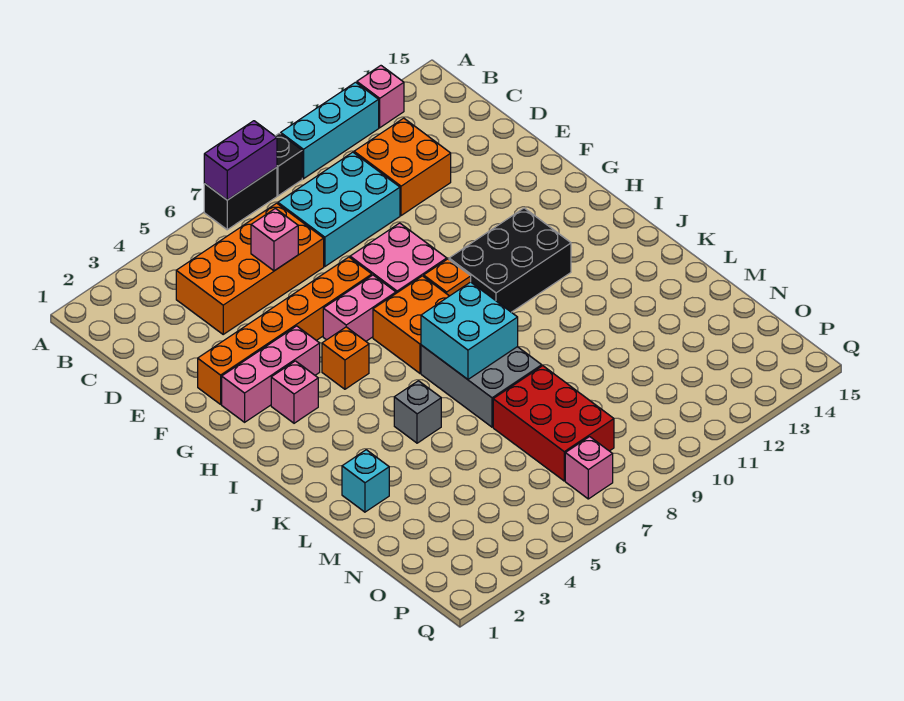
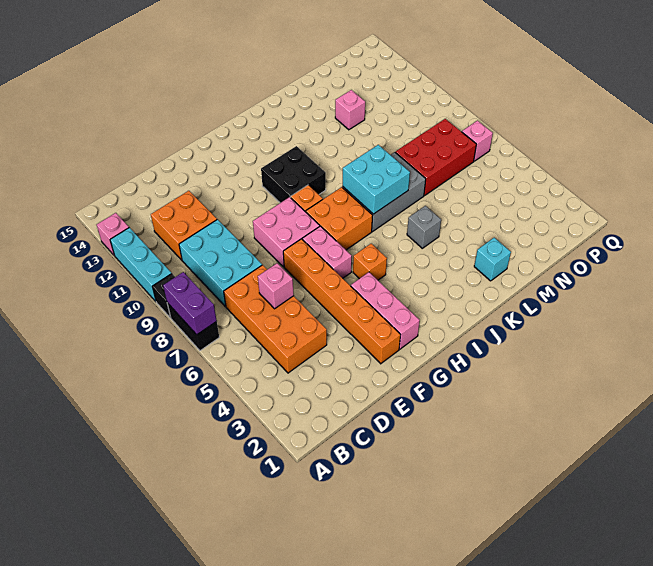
pink brick H3 level 1 -> pink brick M12 level 1
black brick H10:I12 level 1 -> black brick H10:I11 level 1

